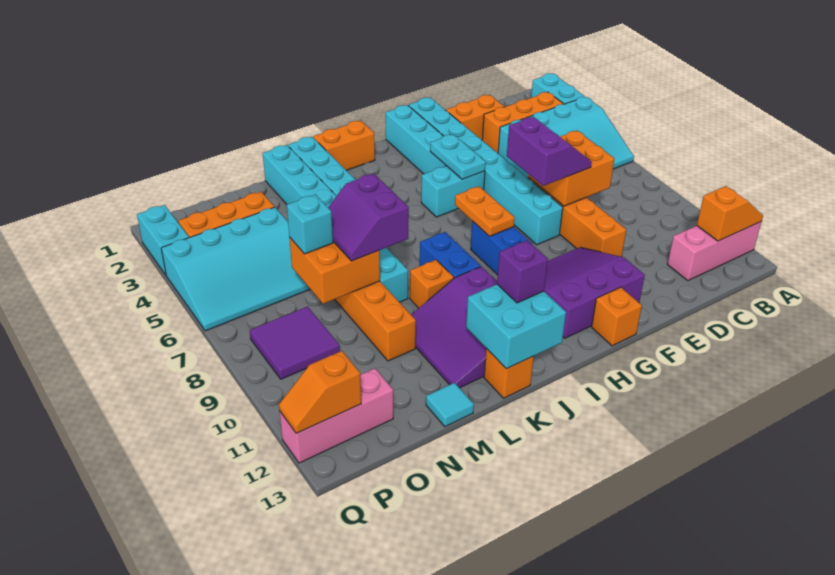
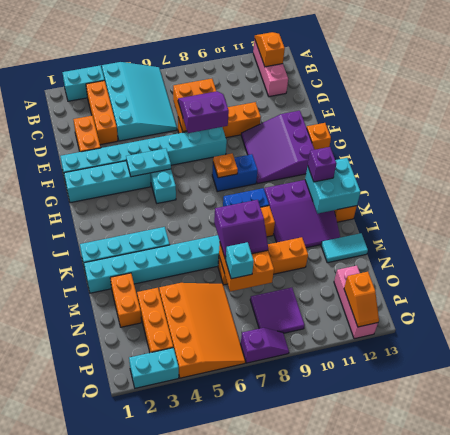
orange plate H7:H8 level 2 -> orange plate H8 level 2
orange brick I1:J1 level 1 -> orange brick M2:N2 level 1
cyan tile M13 level 1 -> cyan tile M12:M13 level 1
cyan slope N4:Q6 level 1 top 4 -> orange slope N4:Q6 level 1 top 4
none -> purple slope Q7:Q8 level 1 top 7

